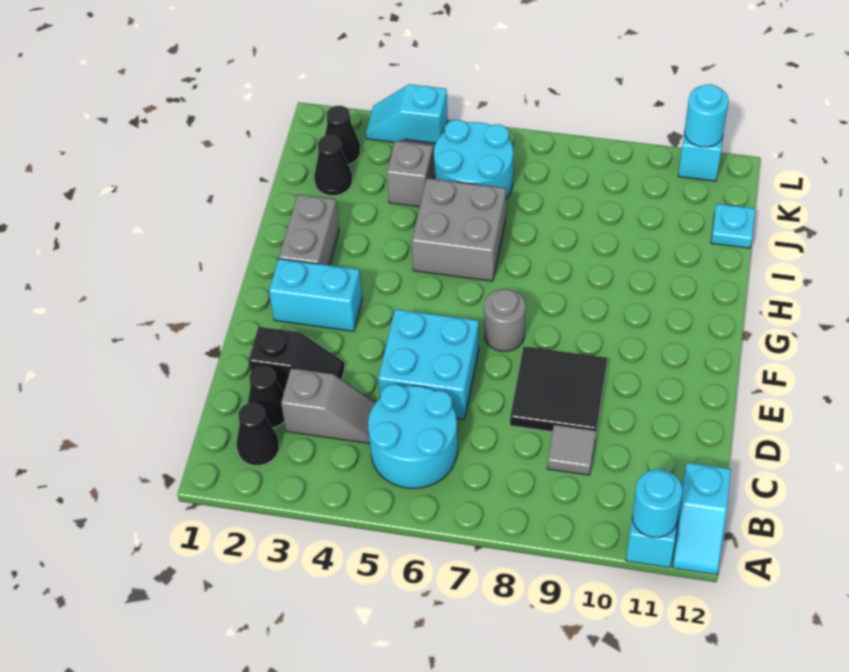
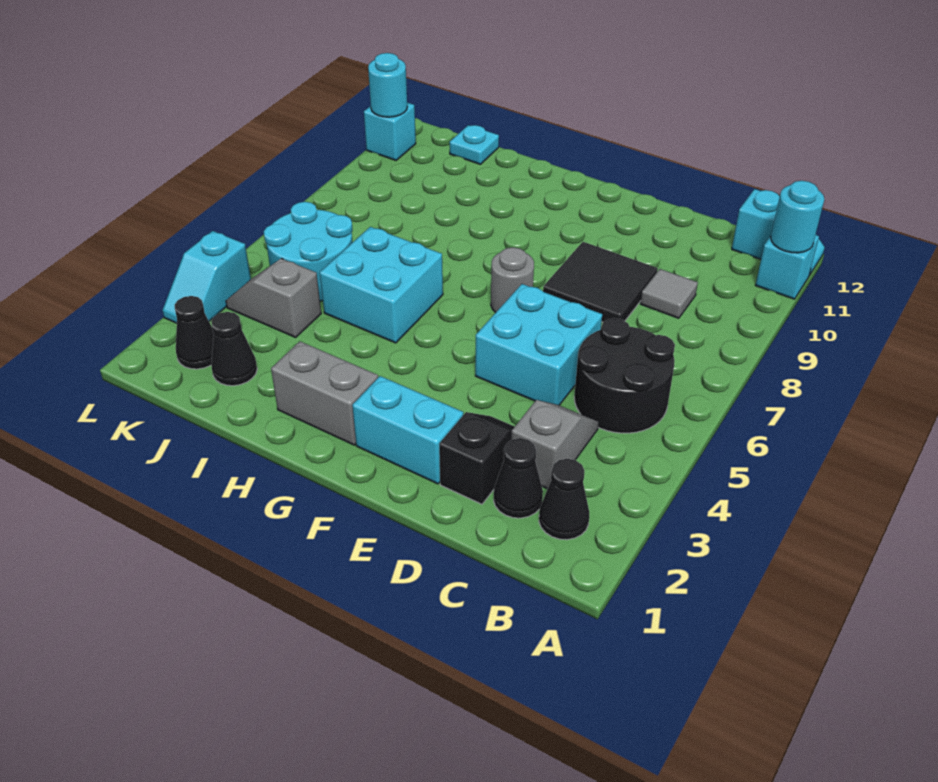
cyan round brick B5:C6 level 1 -> black round brick B5:C6 level 1
cyan brick F2:F3 level 1 -> cyan brick E2:F2 level 1
grey brick H5:I6 level 1 -> cyan brick H5:I6 level 1

